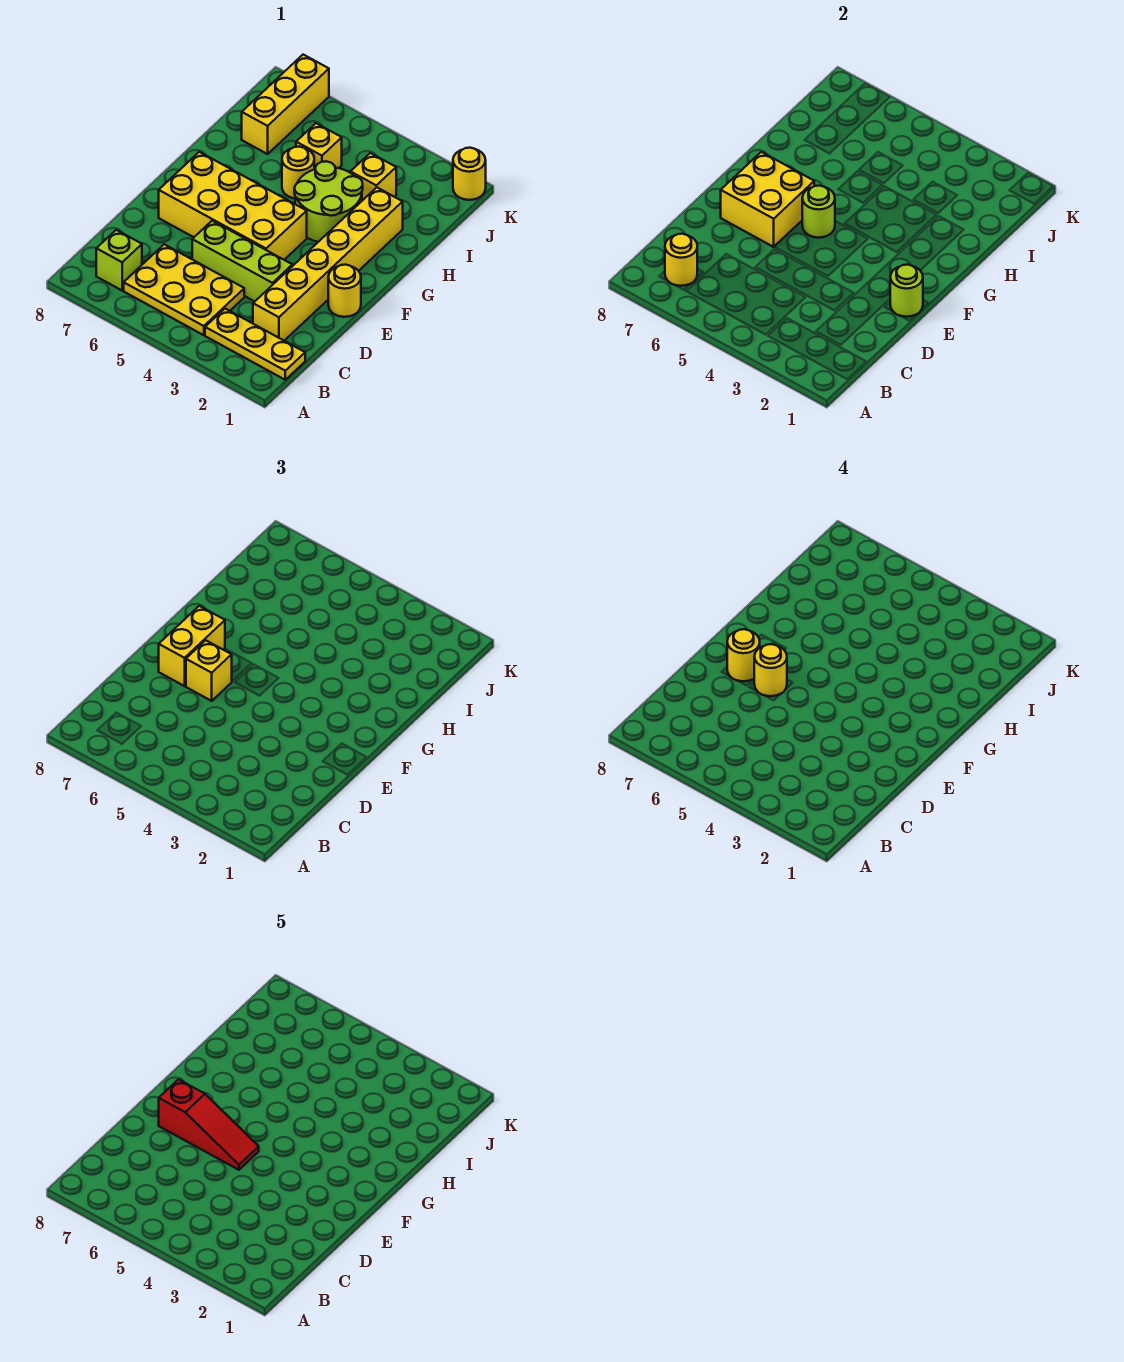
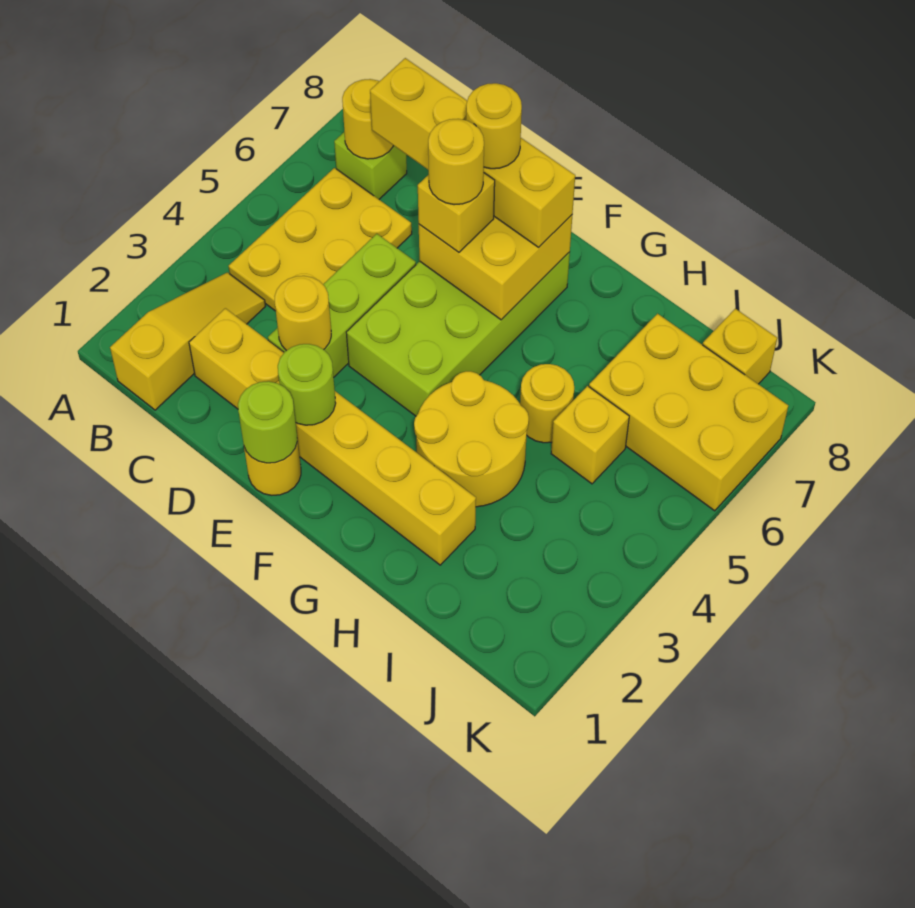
yellow plate B1:B3 level 1 -> yellow slope B1:B3 level 1 top 1
yellow brick E4:F7 level 1 -> lime brick E4:F7 level 1
red slope E5:E7 level 5 top 7 -> none
yellow brick E7:F7 level 3 -> yellow brick C7:F7 level 3
lime round brick F5 level 2 -> lime round brick E2 level 2
lime round brick G3:H4 level 1 -> yellow round brick G3:H4 level 1
yellow brick I3 level 1 -> yellow brick J8 level 1
yellow brick I7:K7 level 1 -> yellow brick I6:K7 level 1
yellow round brick K1 level 1 -> yellow round brick D3 level 2

